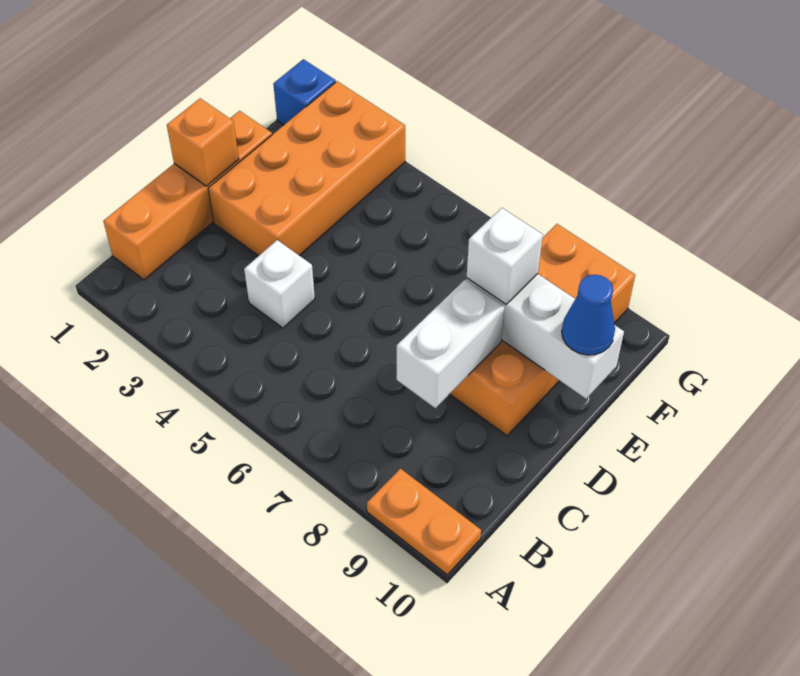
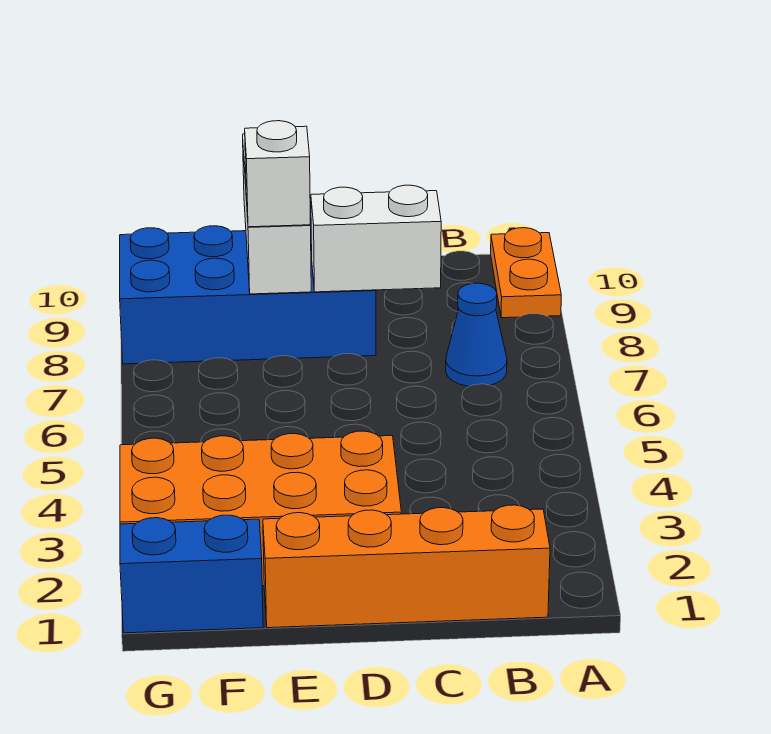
white brick C4 level 1 -> none
orange brick D1 level 2 -> none
orange brick D8:G9 level 1 -> blue brick D8:G9 level 1
blue cone E10 level 3 -> blue cone B7 level 1
blue brick G1 level 1 -> blue brick F1:G1 level 1

